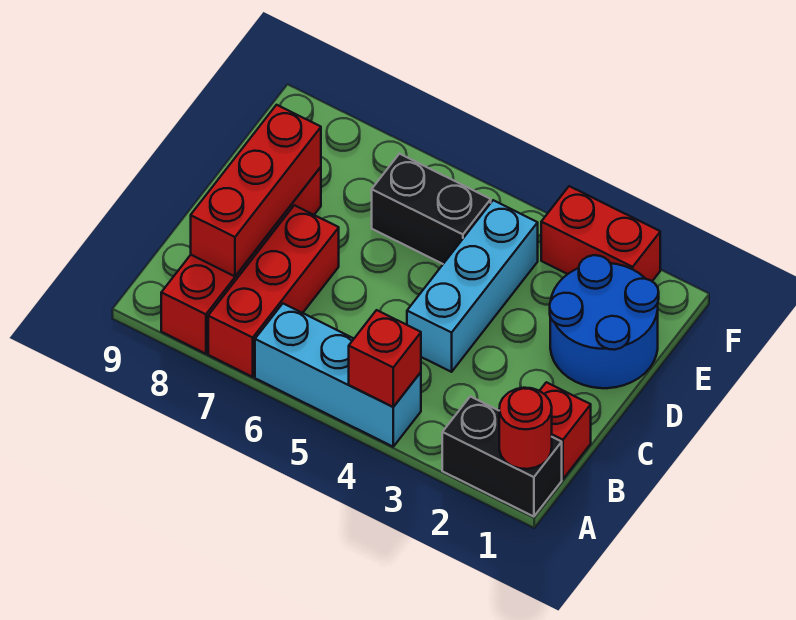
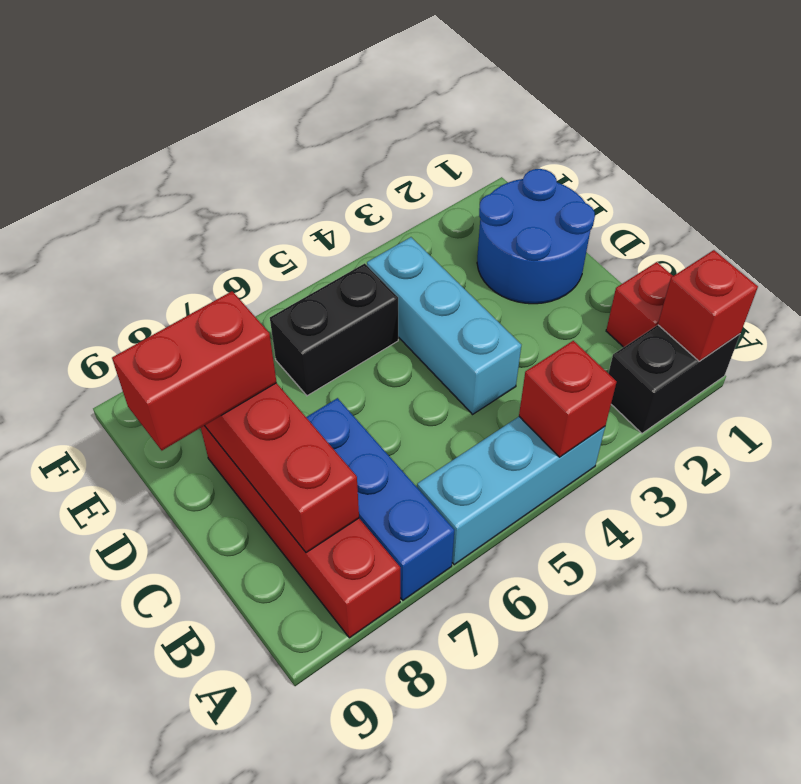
red round brick A1 level 2 -> red brick A1 level 2
red brick A7:C7 level 1 -> blue brick A7:C7 level 1
red brick F2:F3 level 1 -> red brick D8:D9 level 3

